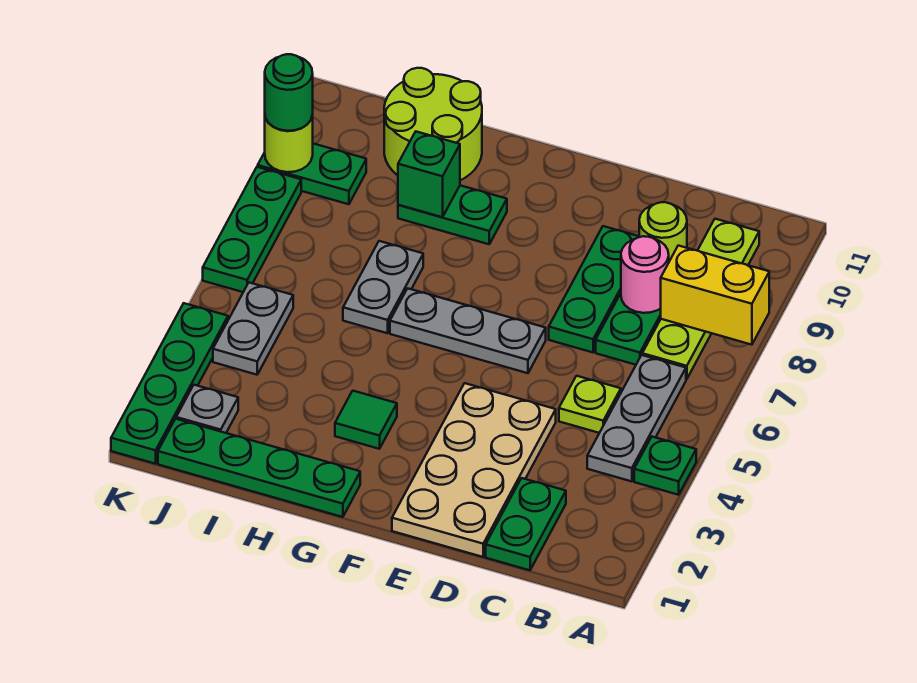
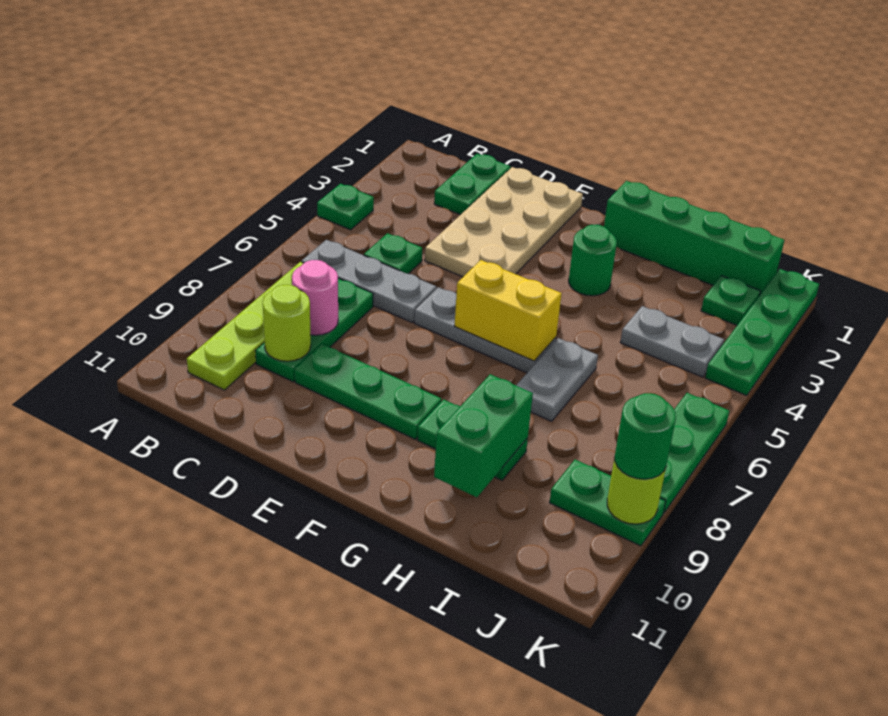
yellow brick A8:B8 level 2 -> yellow brick F6:G6 level 2
grey plate B4:B6 level 1 -> grey plate B6:D6 level 1
lime plate C5 level 1 -> green plate C5 level 1
green plate D7:D9 level 1 -> green plate D9:F9 level 1
green plate G1:J1 level 1 -> green brick G1:J1 level 1
green tile G3 level 1 -> green round brick G3 level 1
green brick H9 level 2 -> green brick H9:H10 level 2
lime round brick H10:I11 level 1 -> none
grey plate J2 level 1 -> green plate J2 level 1
grey plate J4:J5 level 1 -> grey plate I4:J4 level 1

